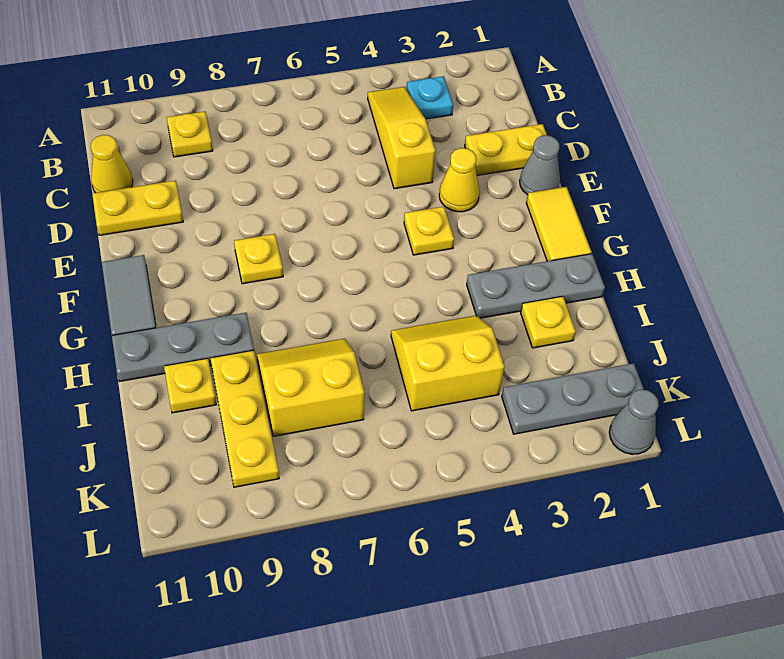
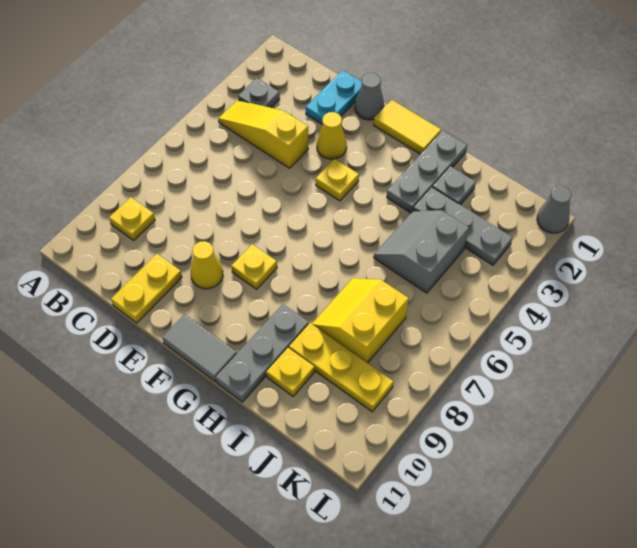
cyan plate B3 level 1 -> grey plate B3 level 1
yellow cone C11 level 1 -> yellow cone E9 level 1
yellow plate D1:D2 level 1 -> cyan plate D1:D2 level 1
yellow plate I2 level 1 -> grey plate I2 level 1
yellow slope I4:J5 level 1 top J -> grey slope I4:J5 level 1 top J
grey plate K1:K3 level 1 -> grey plate I3:K3 level 1

